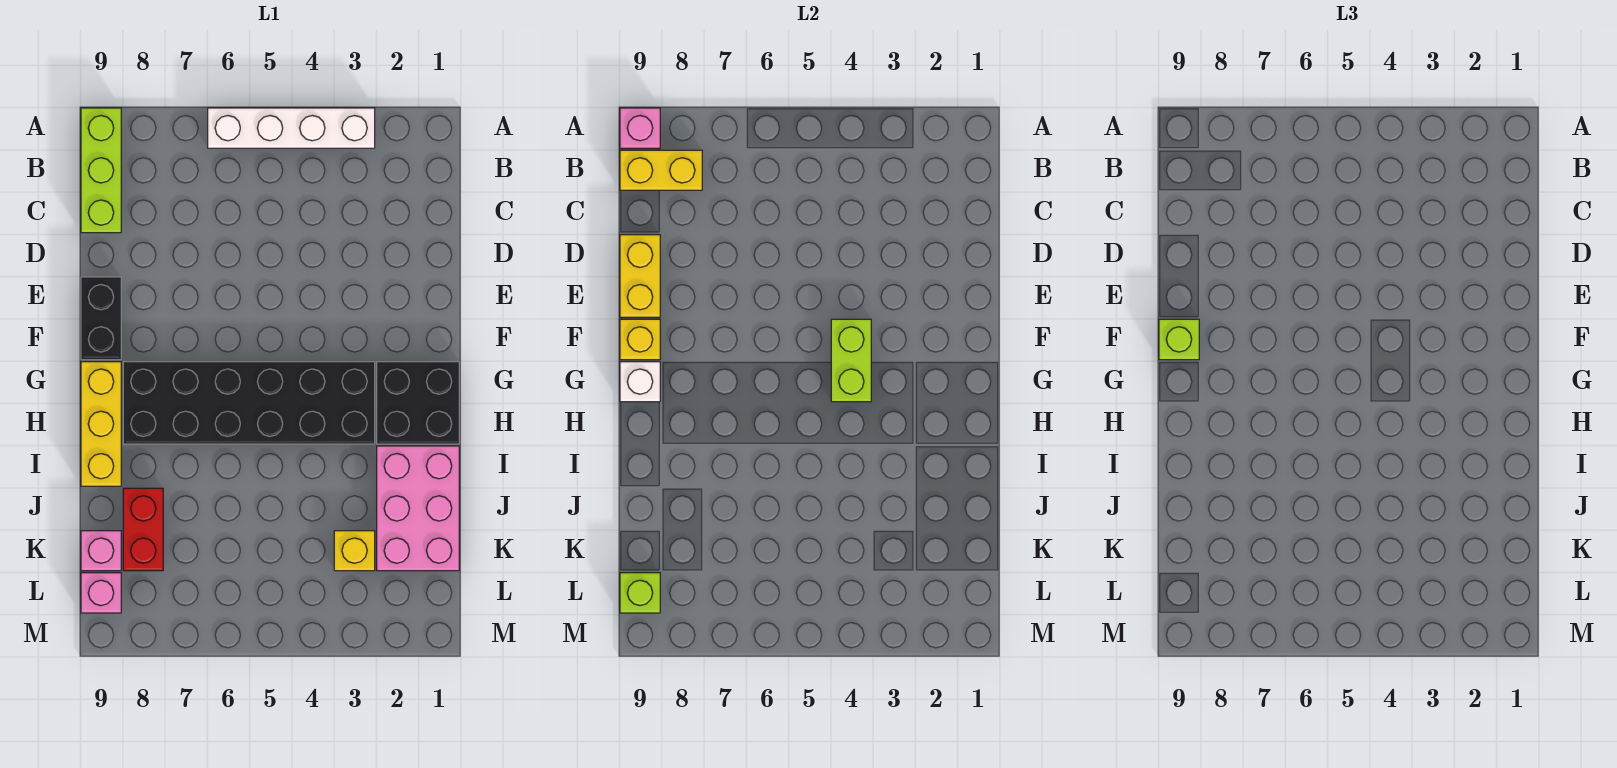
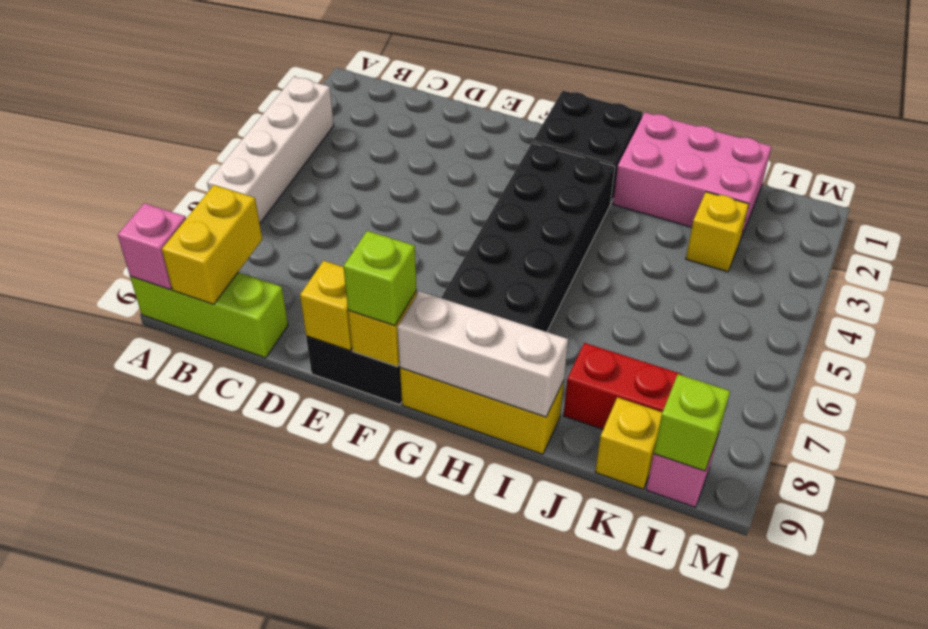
yellow brick D9:E9 level 2 -> yellow brick E9 level 2
lime brick F4:G4 level 2 -> none
white brick G9 level 2 -> white brick G9:I9 level 2
pink brick K9 level 1 -> yellow brick K9 level 1

